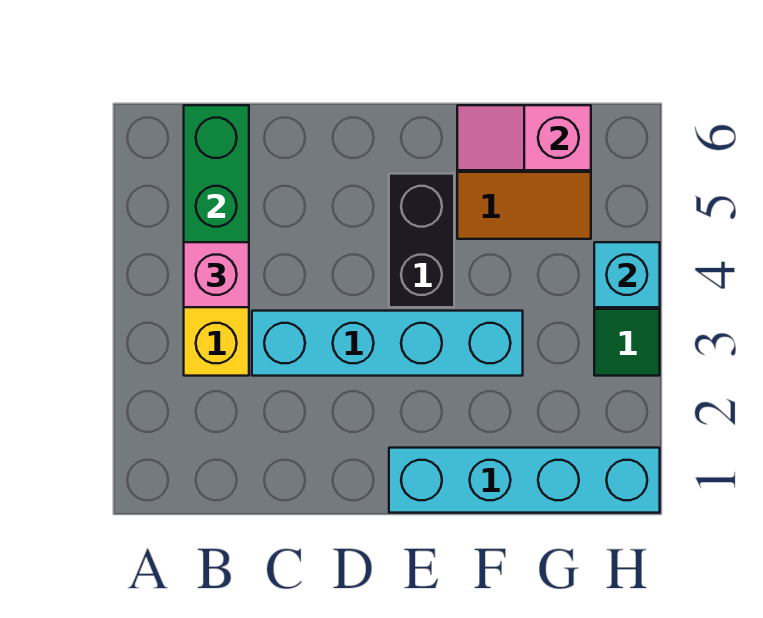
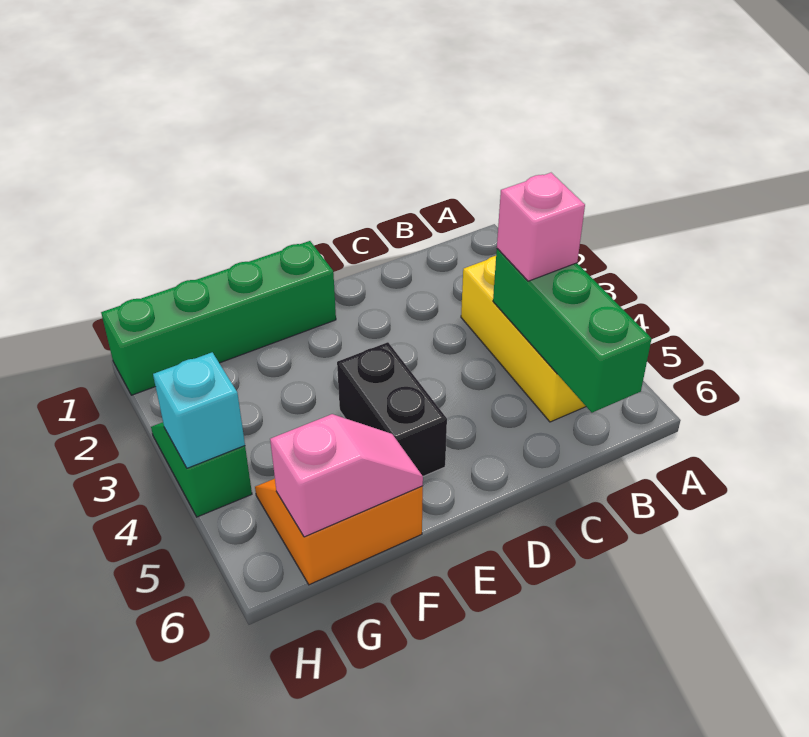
cyan brick C3:F3 level 1 -> none
cyan brick E1:H1 level 1 -> green brick E1:H1 level 1

